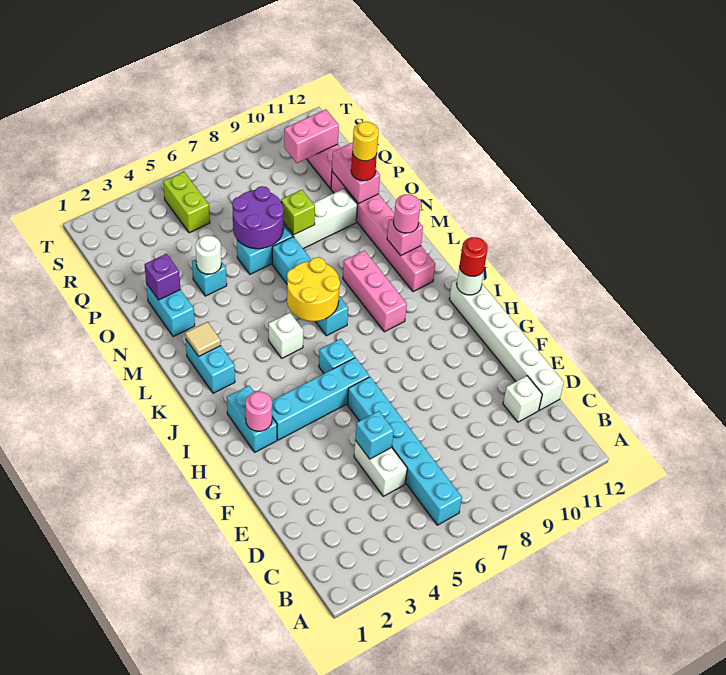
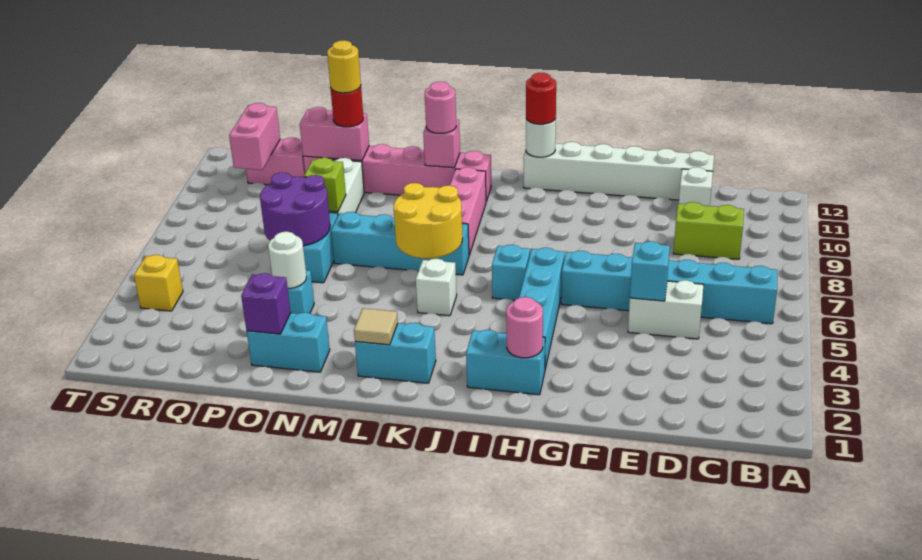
pink brick J9:L9 level 1 -> pink brick K8:K10 level 1
lime brick R5:S5 level 1 -> lime brick C9:D9 level 1
none -> yellow brick S4 level 1

